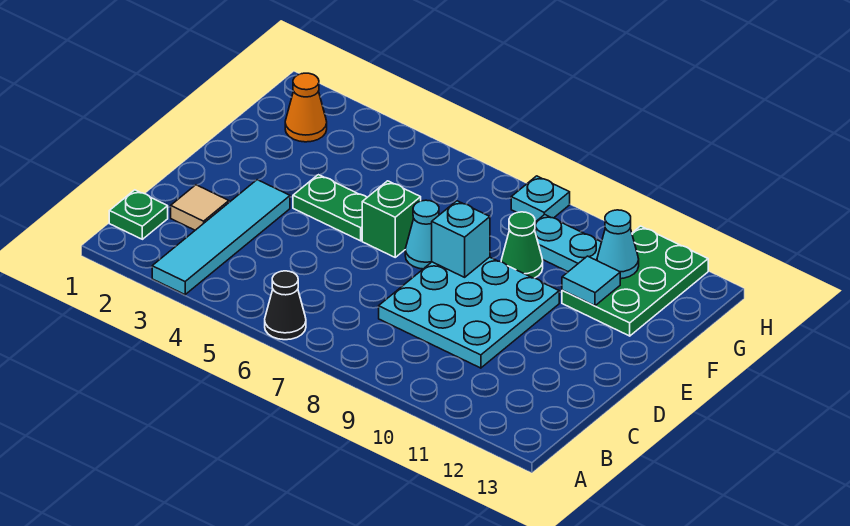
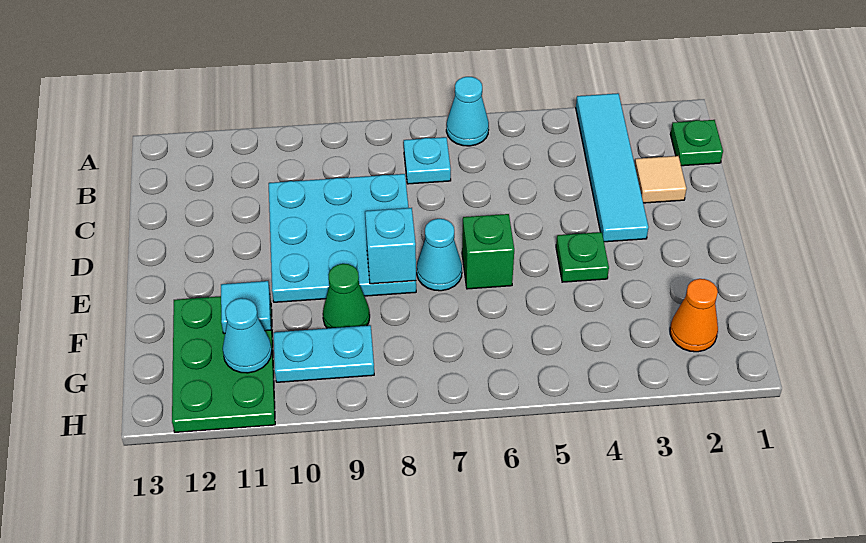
black cone A6 level 1 -> cyan cone A6 level 1
green plate E4:E5 level 1 -> green plate E4 level 1
cyan plate H8 level 1 -> cyan plate B7 level 1

